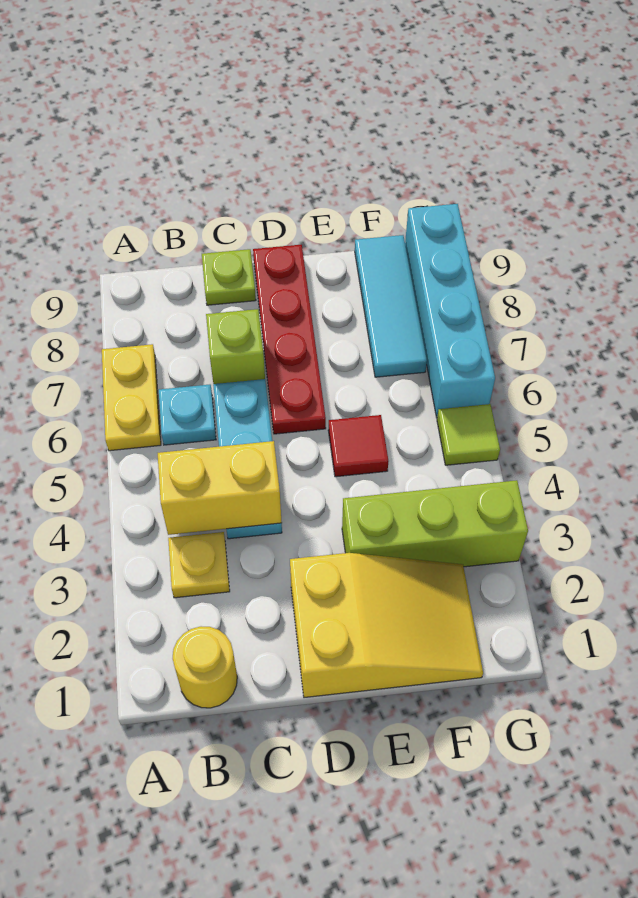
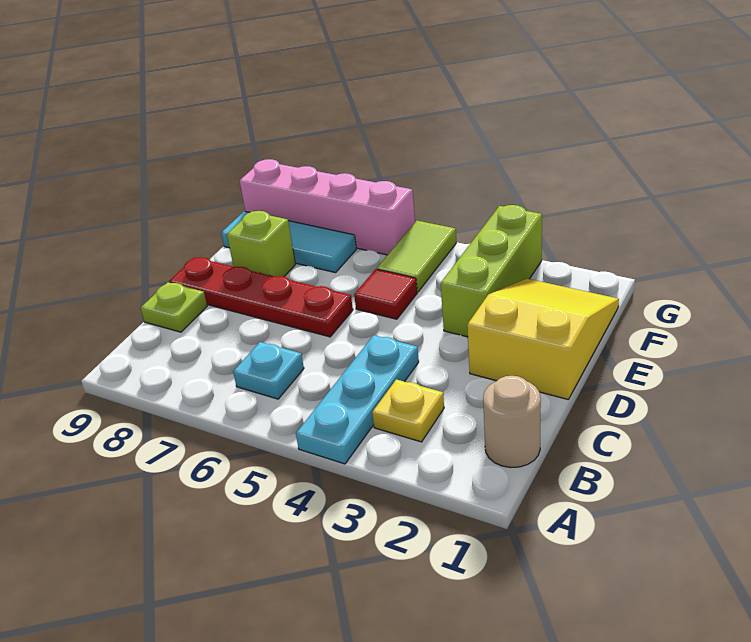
yellow plate A6:A7 level 1 -> none
yellow round brick B1 level 1 -> tan round brick B1 level 1
yellow brick B4:C4 level 2 -> none
cyan plate C4:C6 level 1 -> cyan plate A4:C4 level 1
lime brick C7 level 1 -> lime brick E8 level 1
lime tile G5 level 1 -> lime tile F5:G5 level 1
cyan brick G6:G9 level 1 -> pink brick G6:G9 level 1

